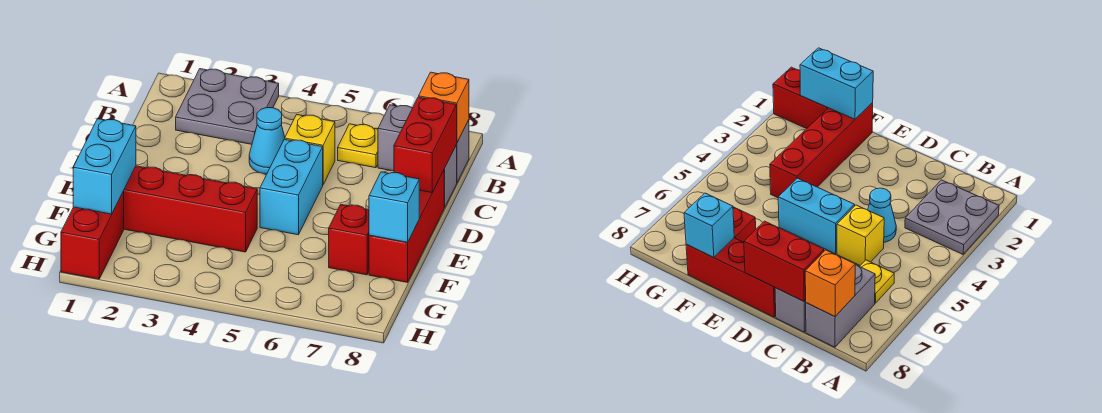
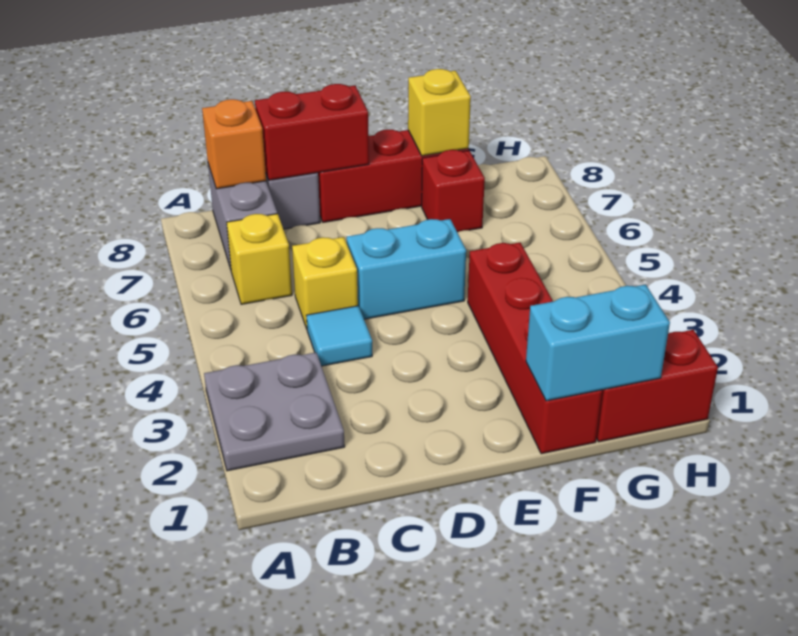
yellow plate B6 level 1 -> yellow brick B6 level 1
cyan cone C4 level 1 -> cyan tile C4 level 1
cyan brick F8 level 2 -> yellow brick F8 level 2

